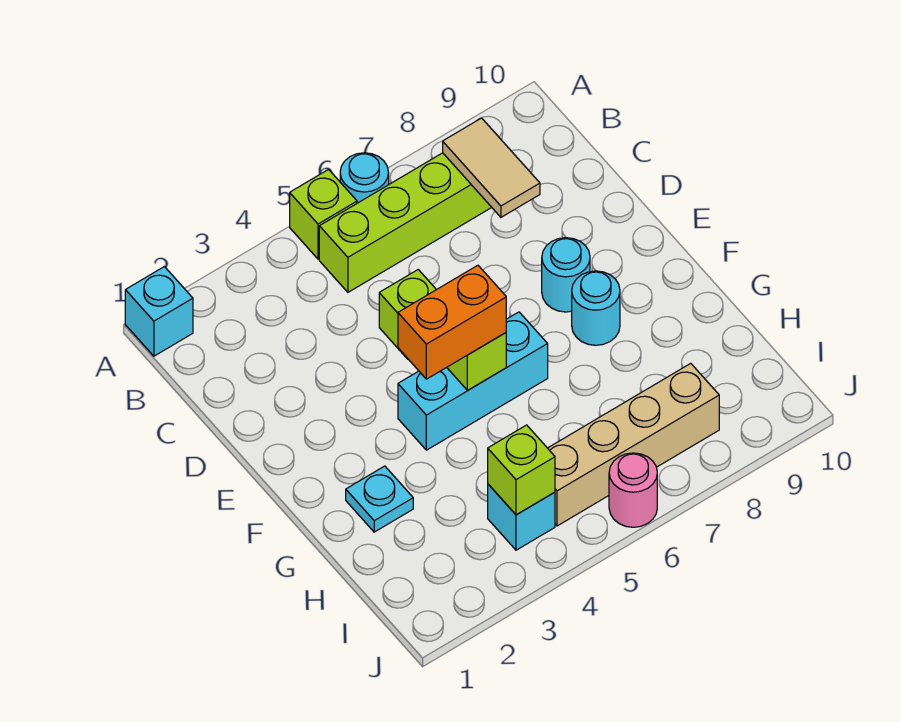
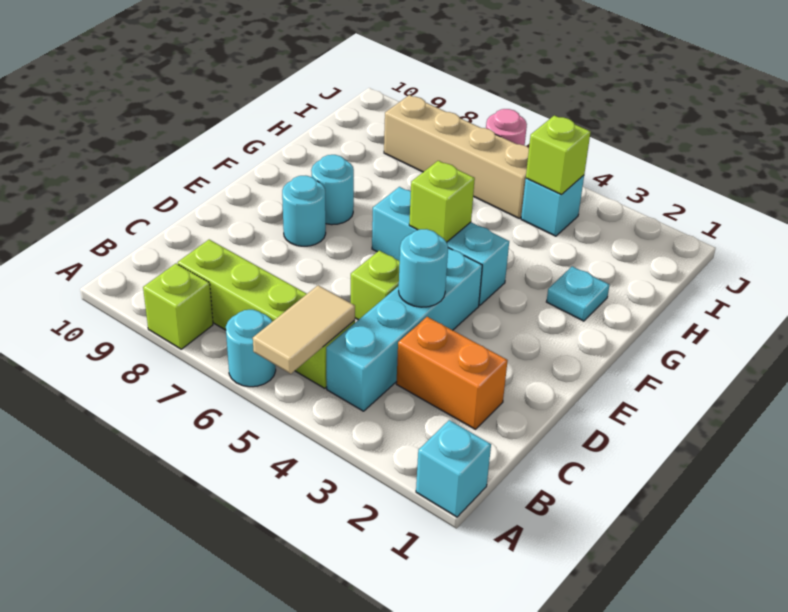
lime brick A5 level 1 -> lime brick A8 level 1
none -> cyan brick B4:E4 level 1
tan tile B8:C8 level 2 -> tan tile A5:B5 level 2
none -> cyan round brick D4 level 2
orange brick F4:F5 level 3 -> orange brick C2:C3 level 1

